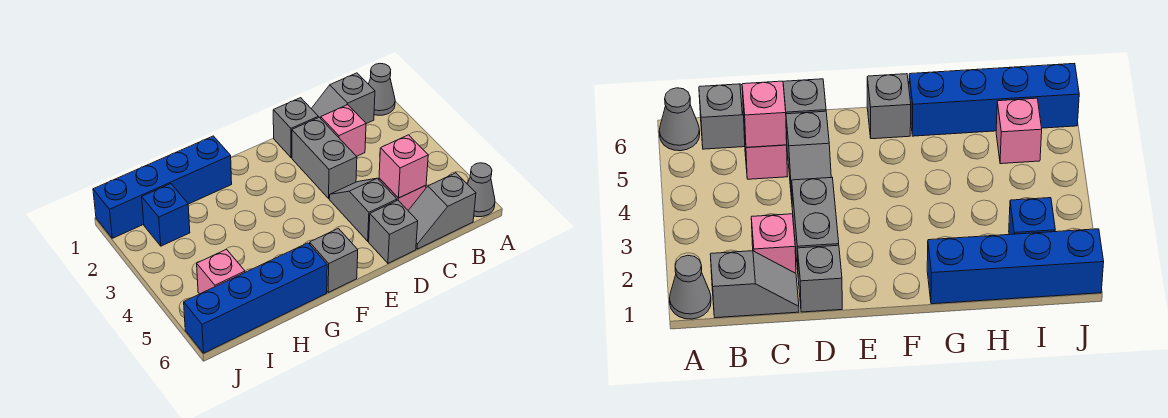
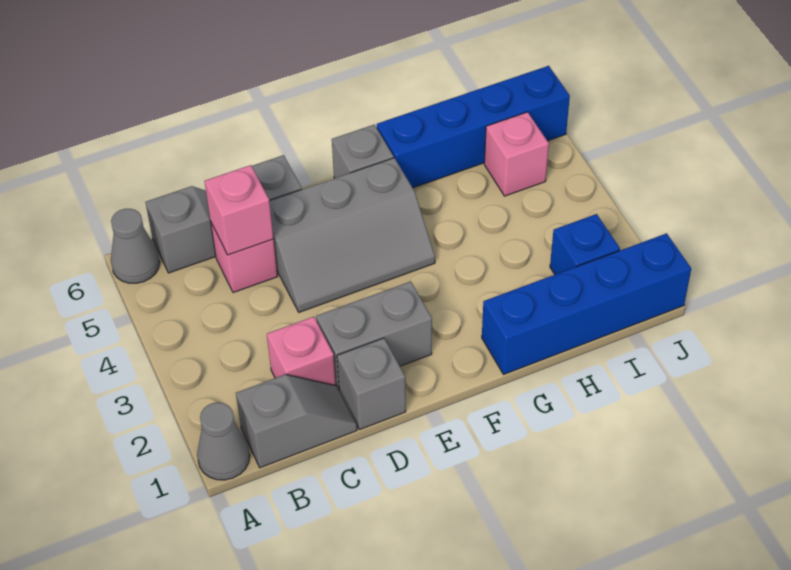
grey brick D2:D3 level 1 -> grey brick D2:E2 level 1
grey slope D4:D5 level 1 top 5 -> grey slope D4:F5 level 1 top 5

